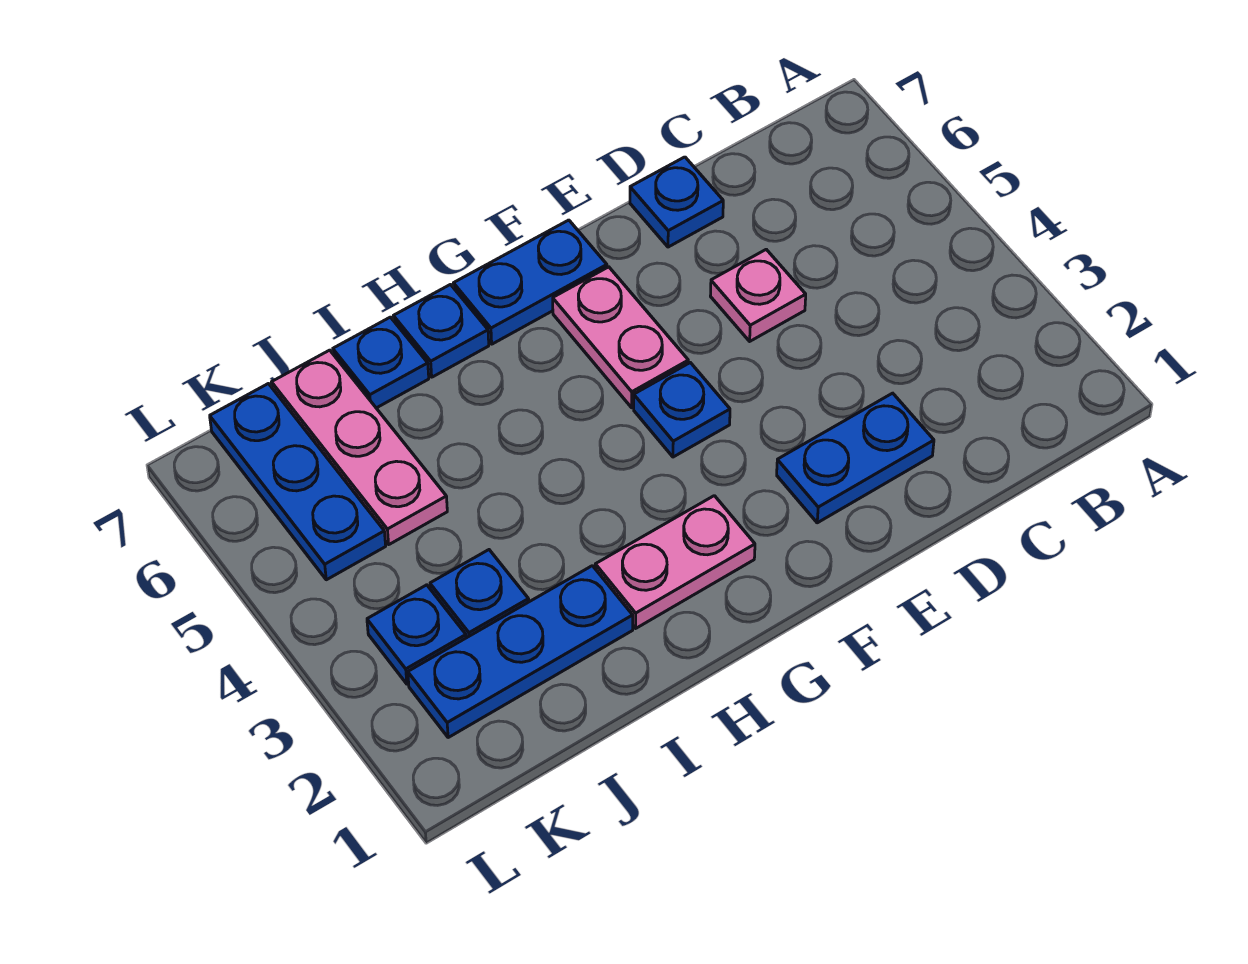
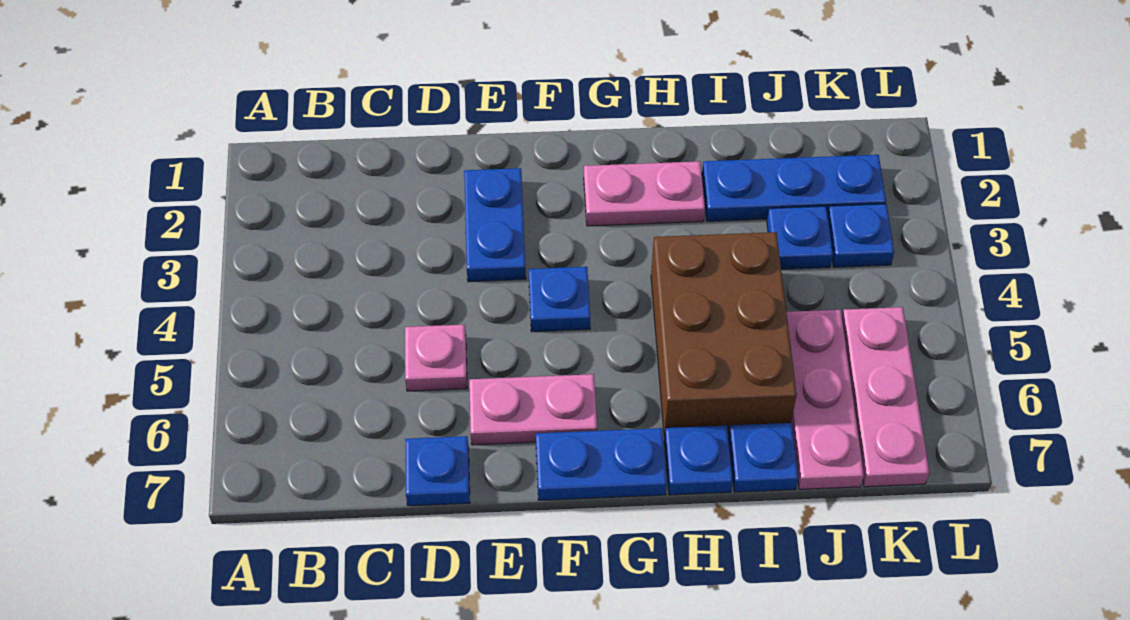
blue plate D2:E2 level 1 -> blue plate E2:E3 level 1
pink plate F5:F6 level 1 -> pink plate E6:F6 level 1
none -> brown brick H4:I6 level 1
blue plate K5:K7 level 1 -> pink plate K5:K7 level 1

